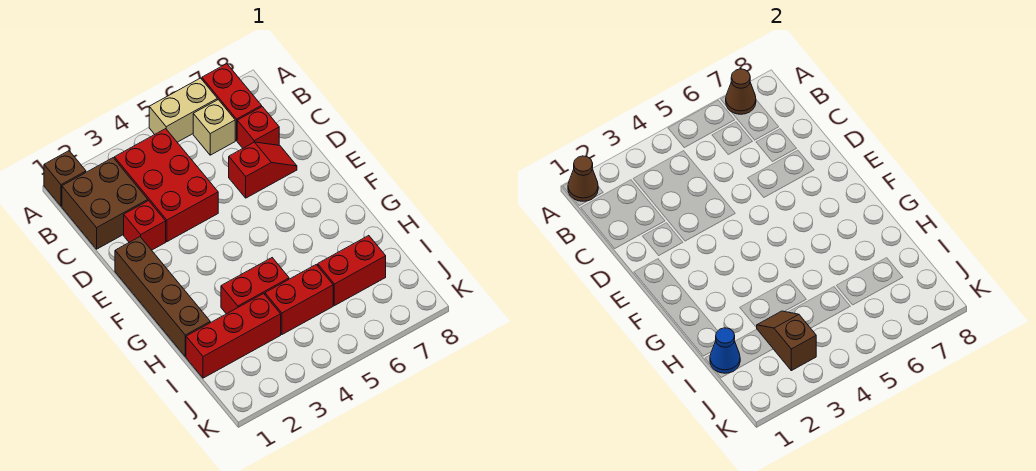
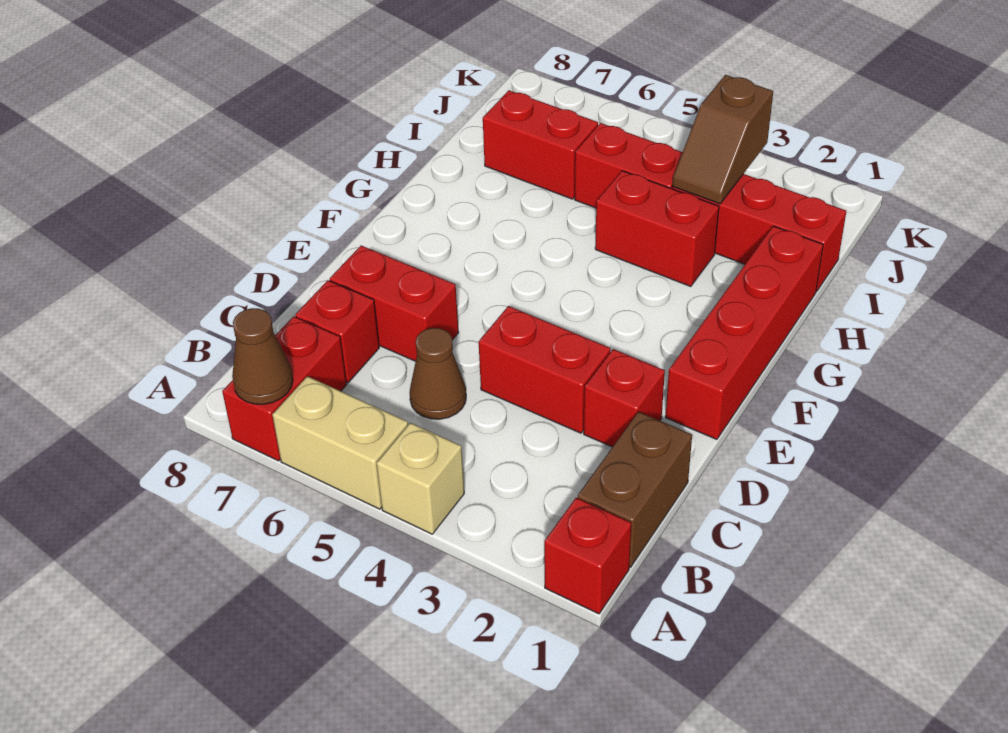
brown brick A1 level 1 -> red brick A1 level 1
brown cone A1 level 2 -> brown cone C5 level 1
brown brick B1:C2 level 1 -> brown brick B1:C1 level 1
red brick B3:D4 level 1 -> red brick D3:D4 level 1
tan brick B6 level 1 -> tan brick A4 level 1
red slope D6:D7 level 1 top 6 -> red brick D6:D7 level 1
brown brick E1:H1 level 1 -> red brick E1:H1 level 1
blue cone I1 level 2 -> none

